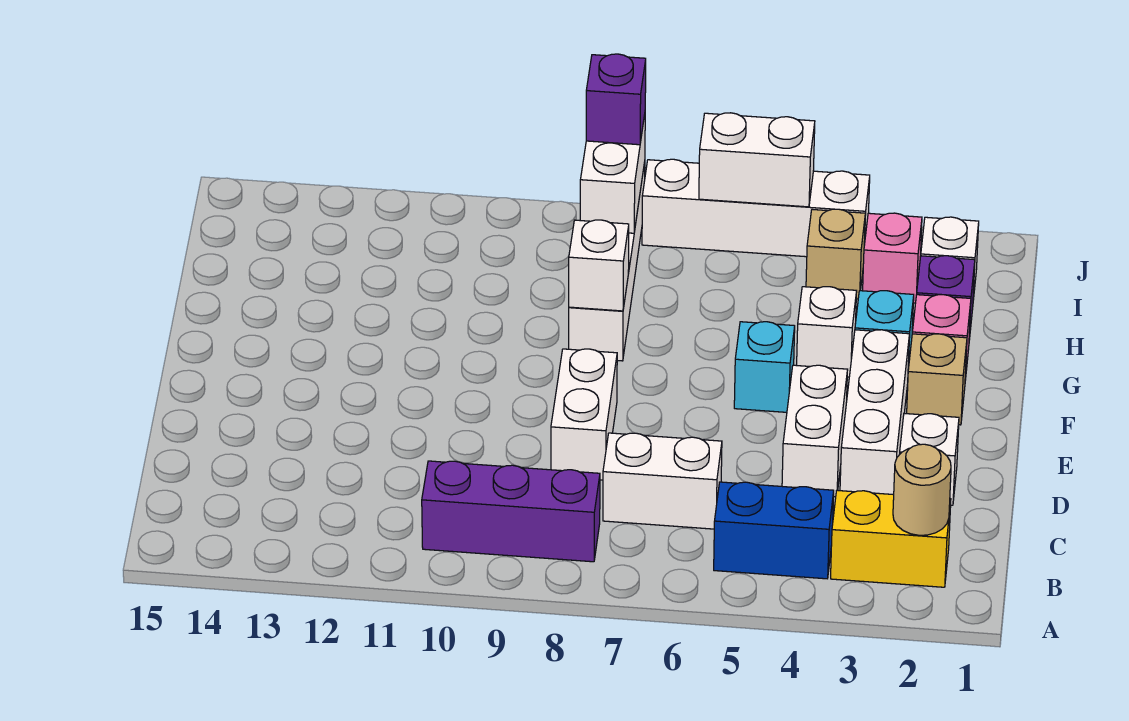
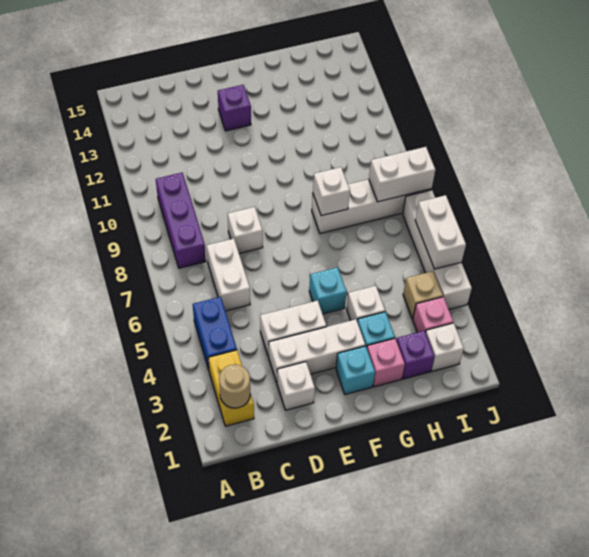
white brick D8:E8 level 1 -> white brick D8 level 1
tan brick F2 level 1 -> cyan brick F2 level 1
purple brick J8 level 3 -> purple brick E13 level 1

